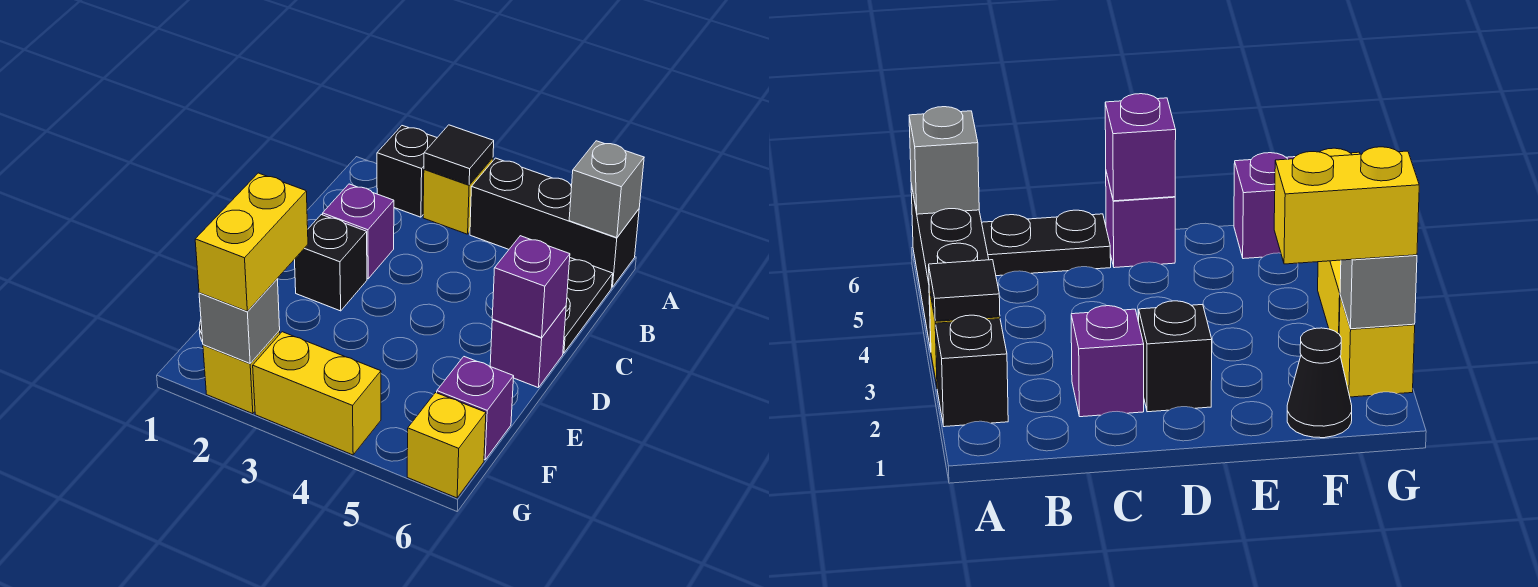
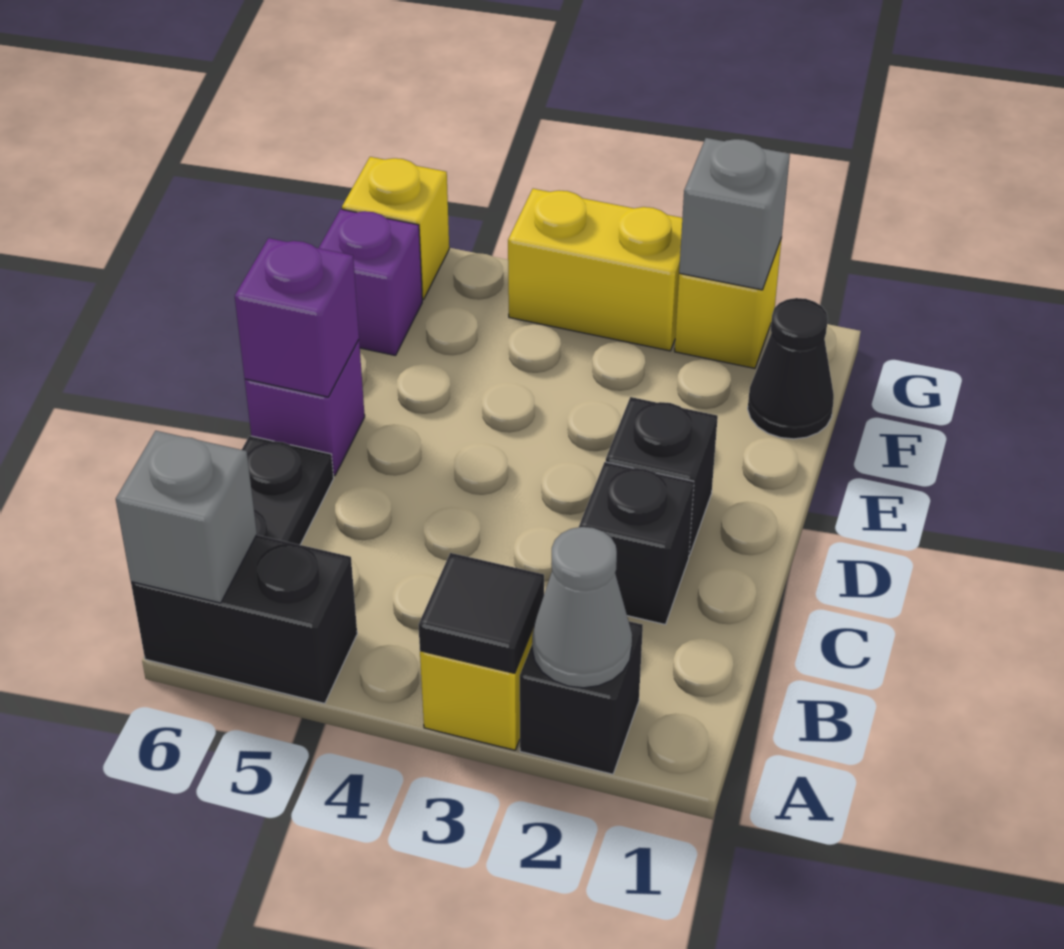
none -> grey cone A2 level 2
black brick A4:A6 level 1 -> black brick A5:A6 level 1
purple brick C2 level 1 -> black brick C2 level 1
yellow brick F2:G2 level 3 -> none

